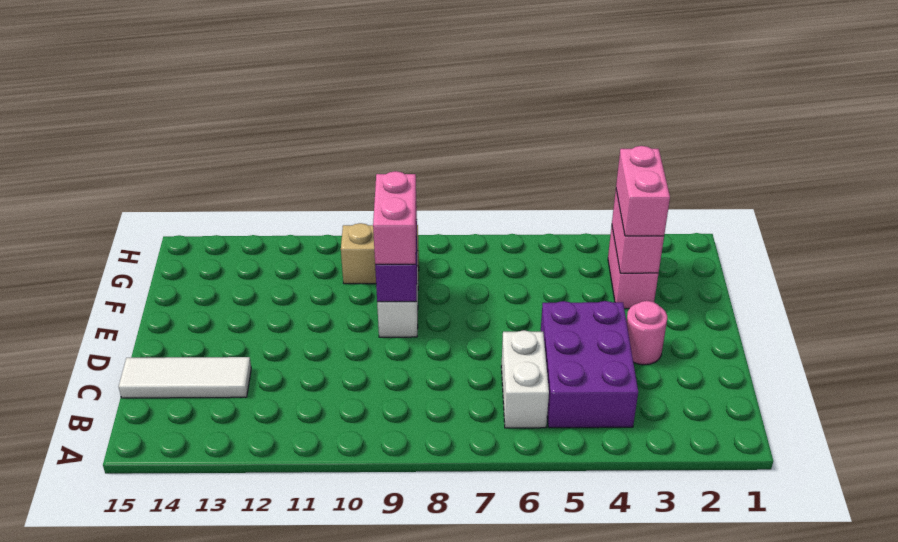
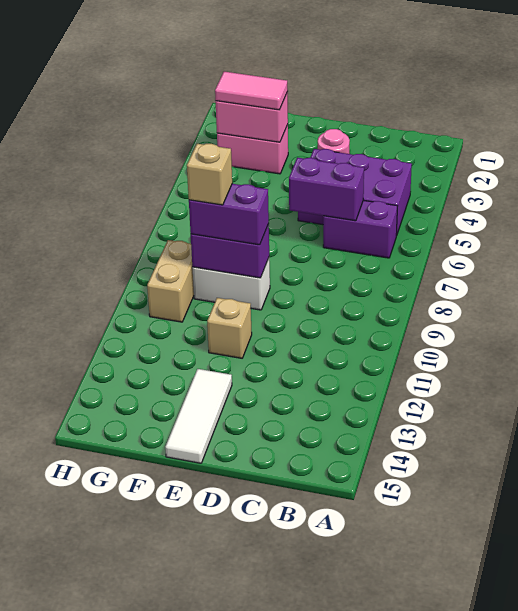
white brick B6:C6 level 1 -> purple brick B6:C6 level 1
none -> purple brick C6:D6 level 2
white tile C13:C15 level 1 -> white tile E13:E15 level 1
pink brick E9:F9 level 3 -> purple brick E9:F9 level 3
none -> tan brick E11 level 1
pink brick F3:G3 level 3 -> pink tile F3:G3 level 3
none -> tan brick F9 level 4

